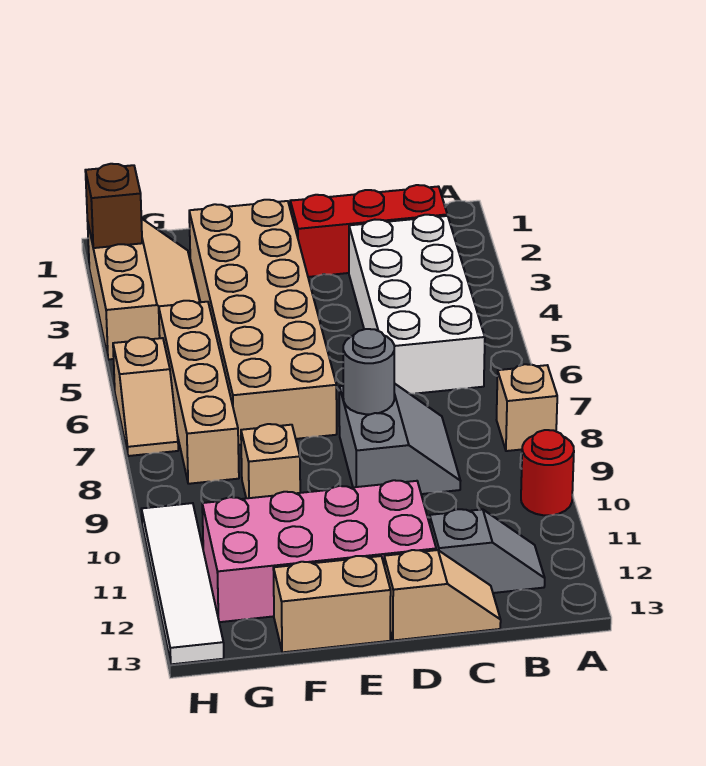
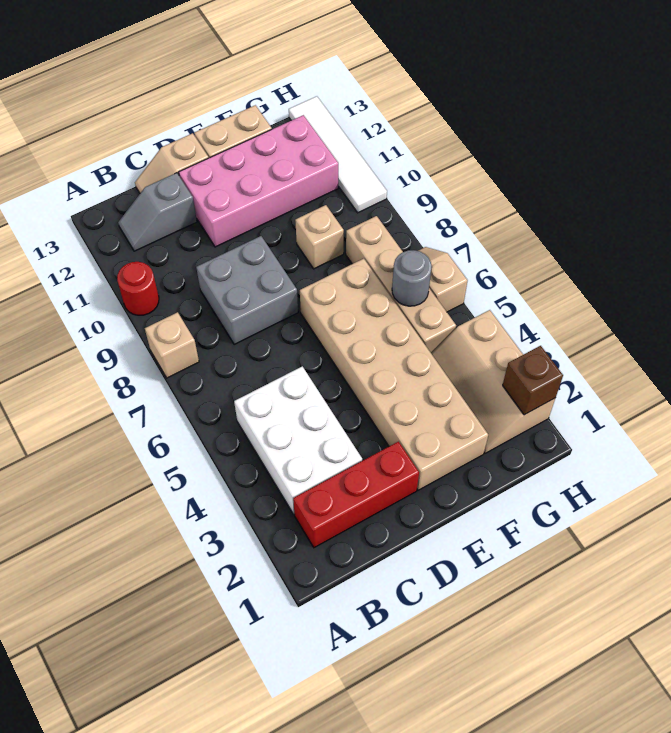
white brick B3:C6 level 1 -> white brick B3:C5 level 1
grey slope C8:D9 level 1 top D -> grey brick C8:D9 level 1
grey round brick D8 level 2 -> grey round brick G6 level 2

